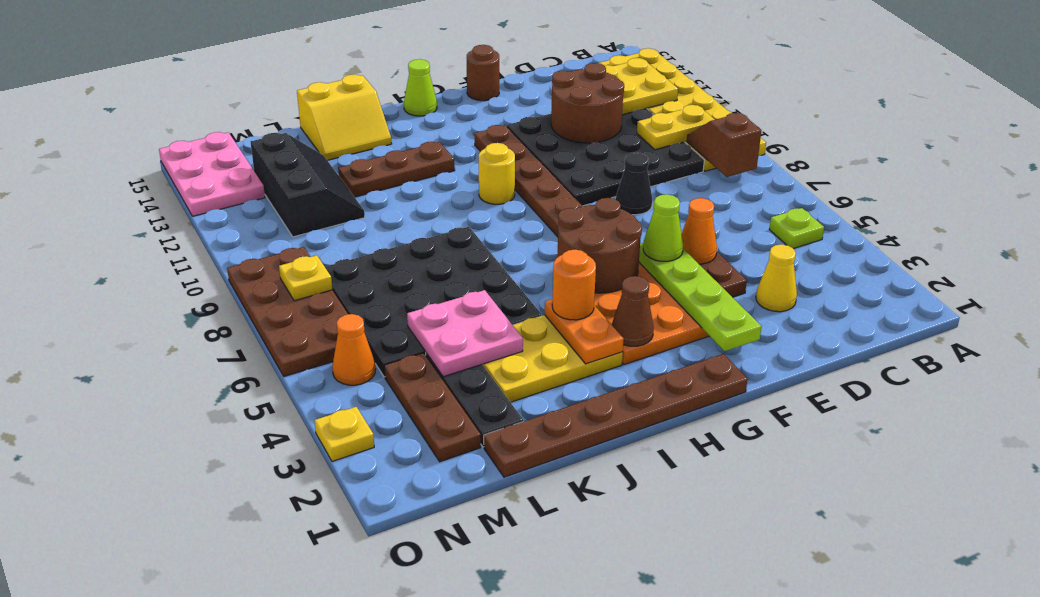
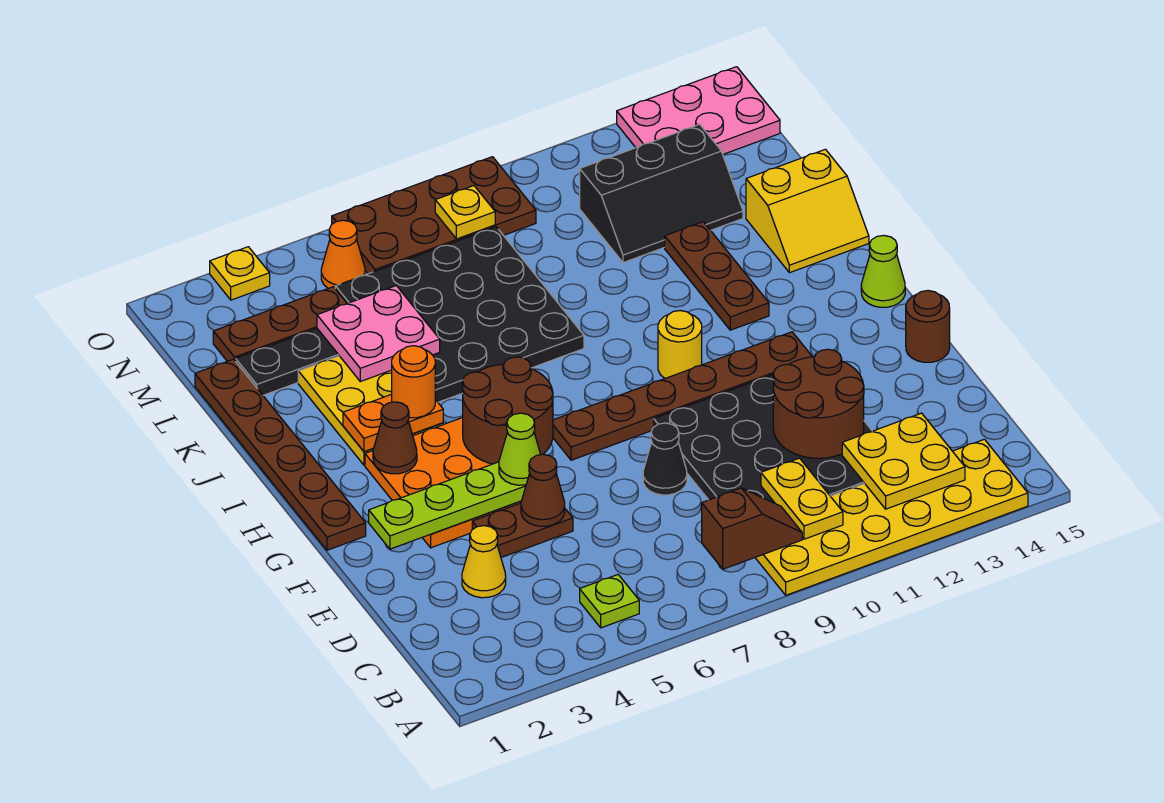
orange cone E5 level 2 -> brown cone E5 level 2
yellow slope J14:K15 level 1 top 15 -> yellow slope J14:K15 level 1 top K

